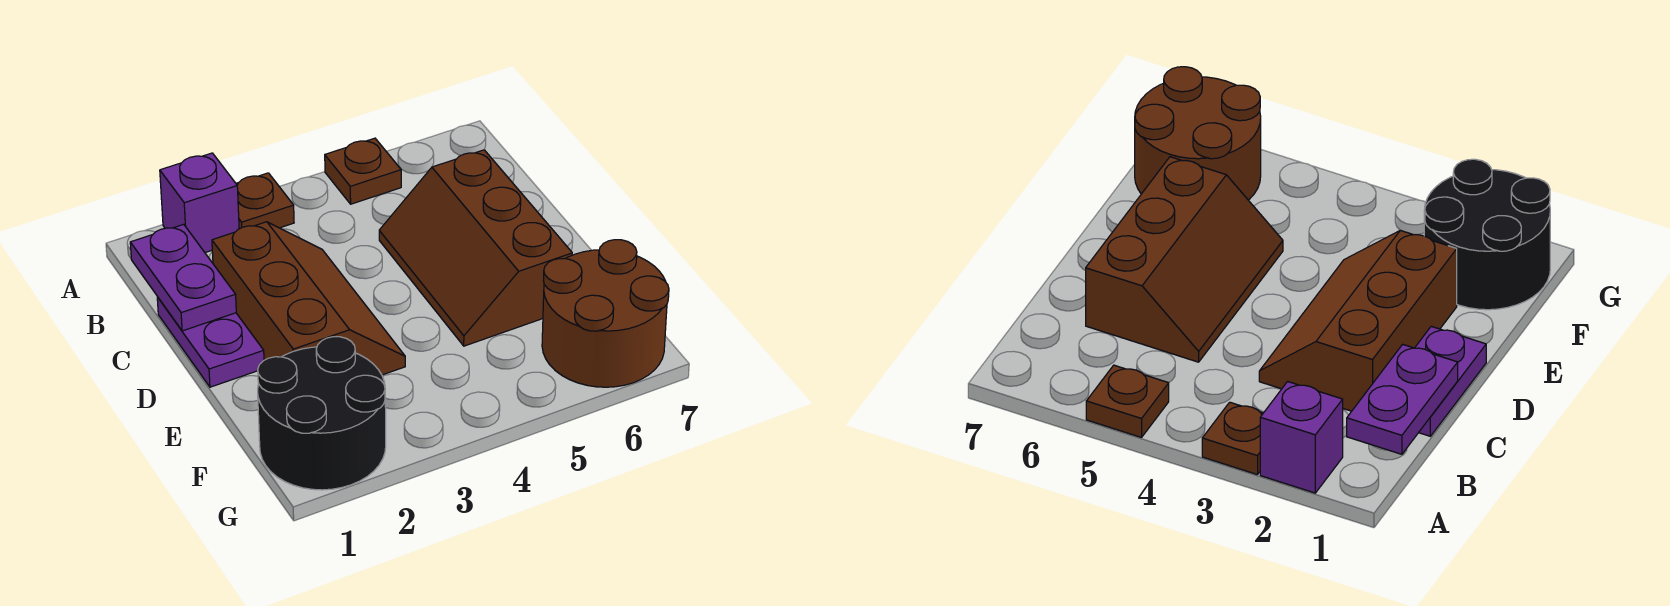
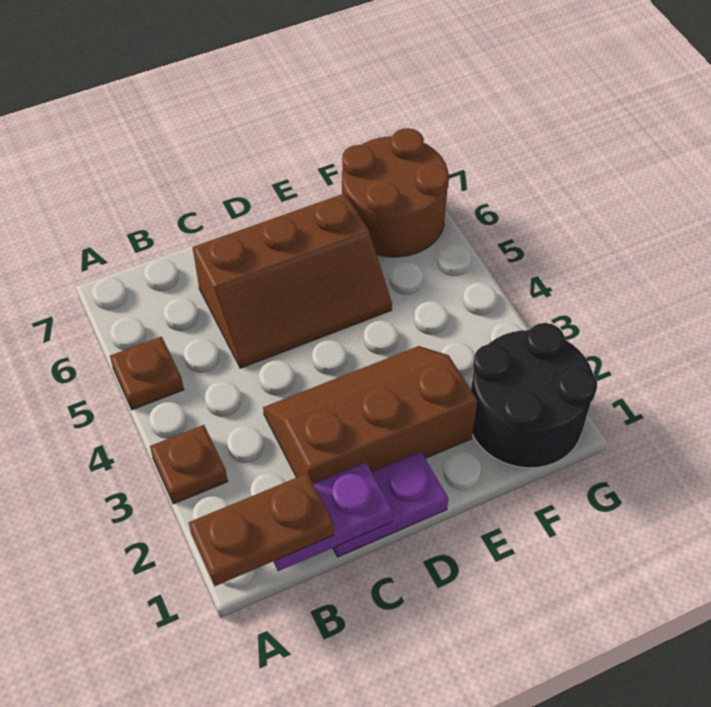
none -> brown plate A1:B1 level 3
purple brick A2 level 1 -> none

